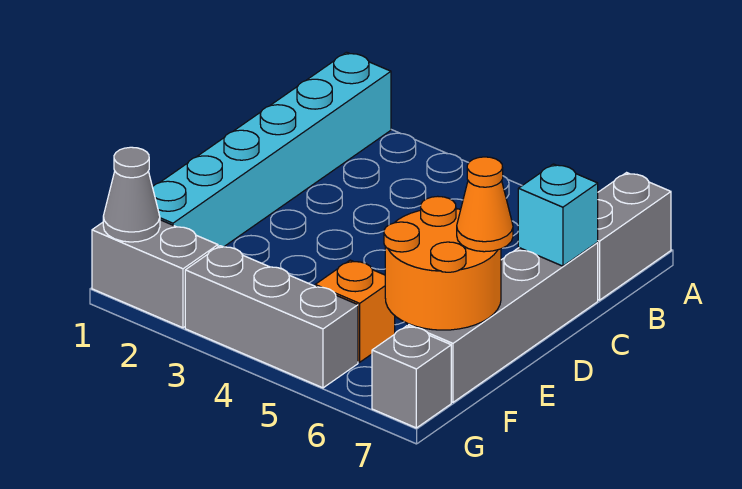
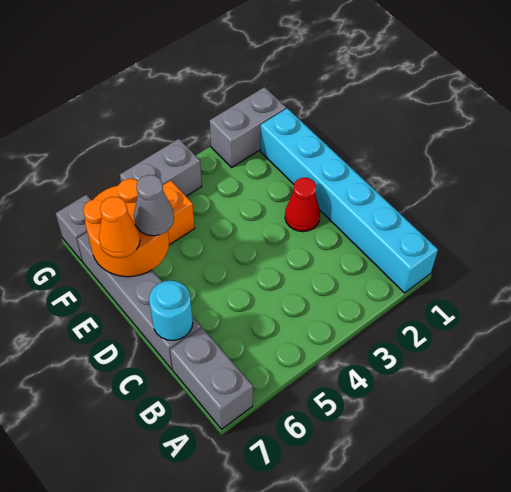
cyan brick C7 level 2 -> cyan round brick C7 level 2
none -> red cone D2 level 1
grey cone G1 level 2 -> grey cone E6 level 3
grey brick G3:G5 level 1 -> grey brick G4:G5 level 1

